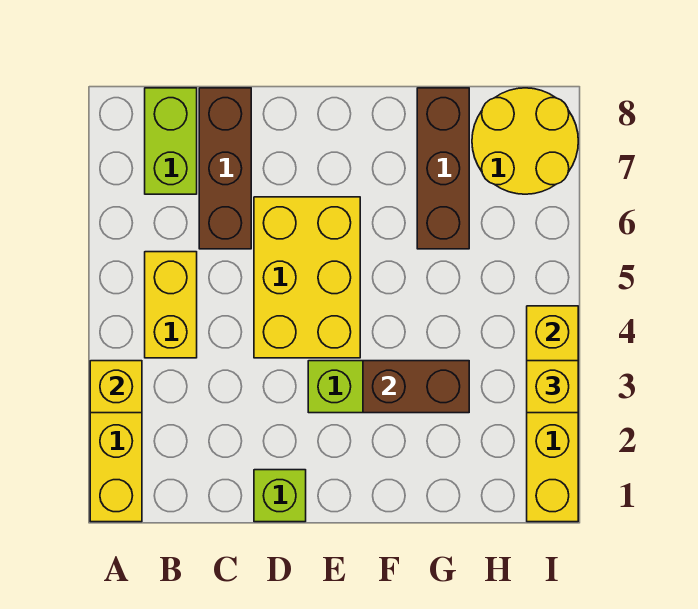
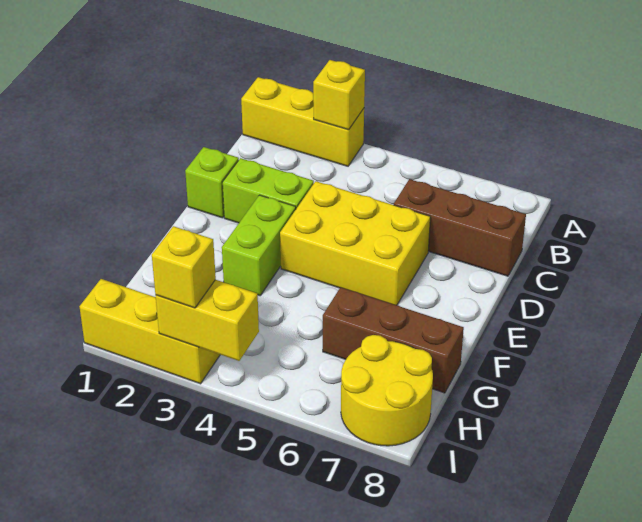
yellow brick B4:B5 level 1 -> none
lime brick B7:B8 level 1 -> lime brick D2:D3 level 1
brown brick F3:G3 level 2 -> none

